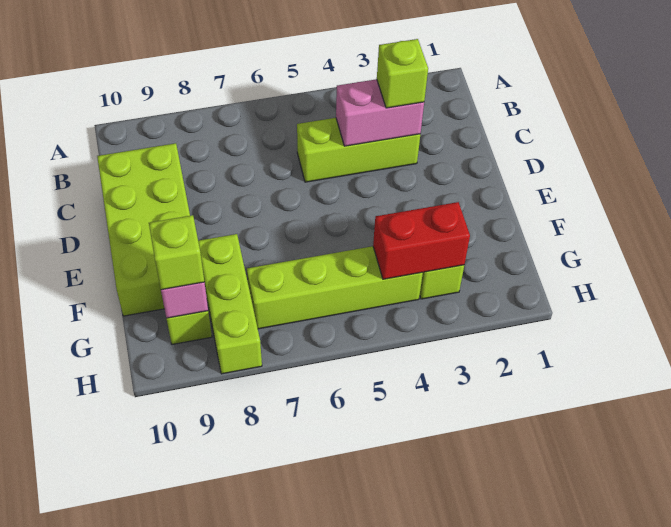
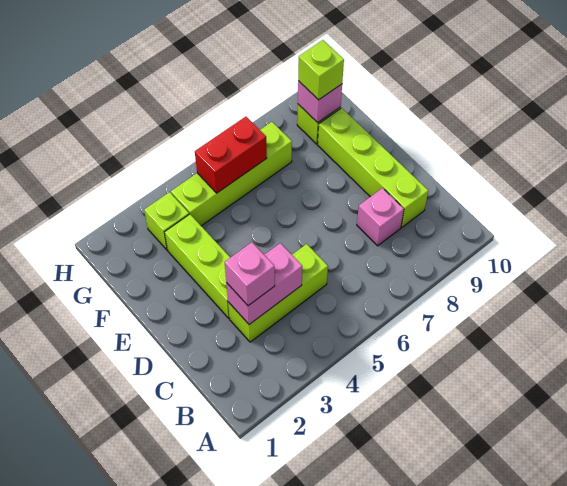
lime brick C3 level 3 -> pink brick C3 level 3
none -> pink brick C8 level 1
lime brick C9:F10 level 1 -> lime brick C9:F9 level 1
lime brick F8:H8 level 1 -> lime brick D3:F3 level 1
red brick G3:G4 level 2 -> red brick G5:G6 level 2

